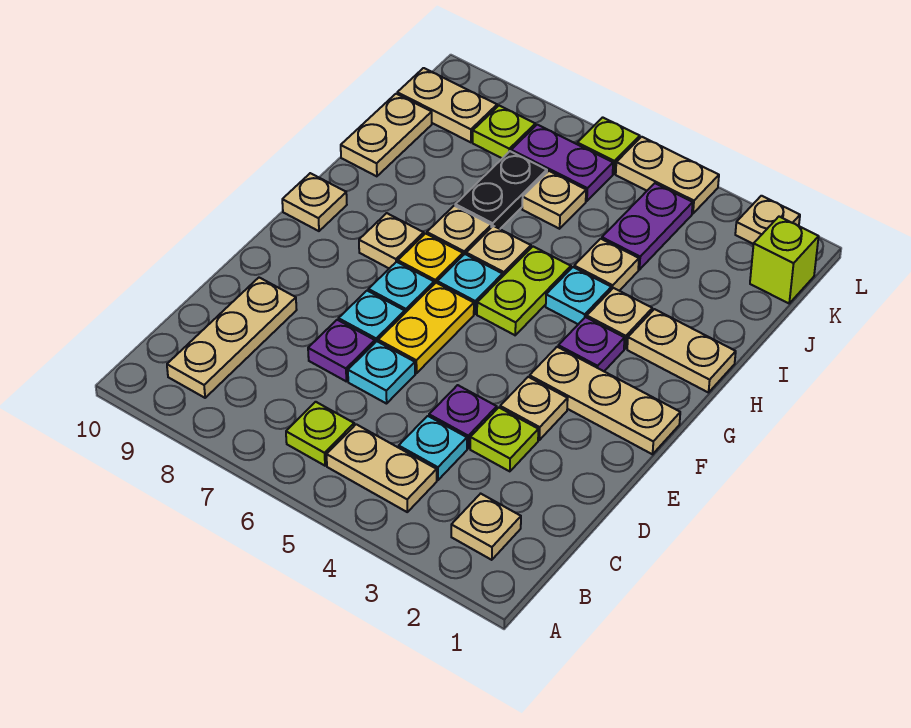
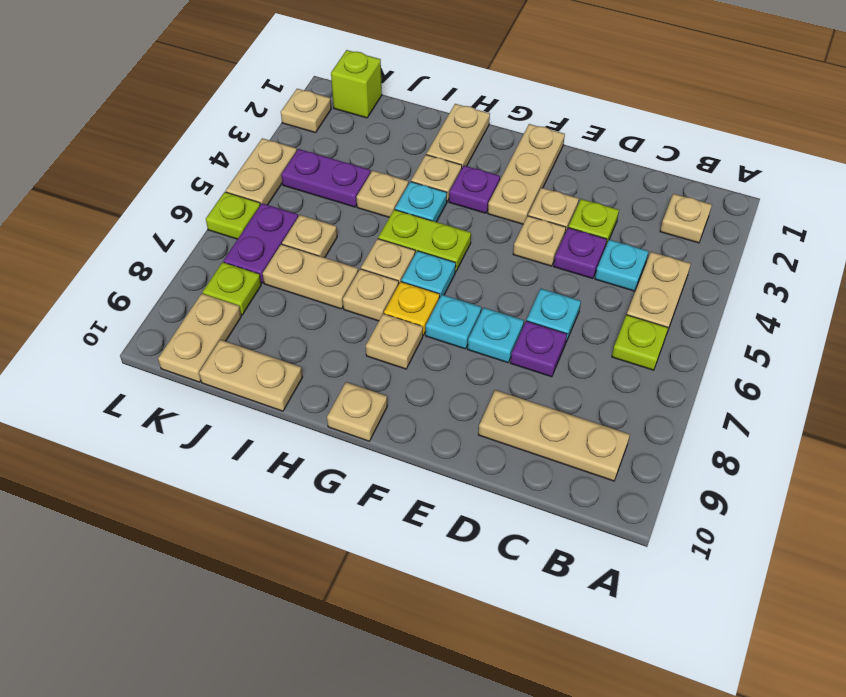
none -> tan plate E4 level 1
yellow plate E6:F6 level 1 -> none
black plate I7:J7 level 1 -> tan plate I7:J7 level 1

